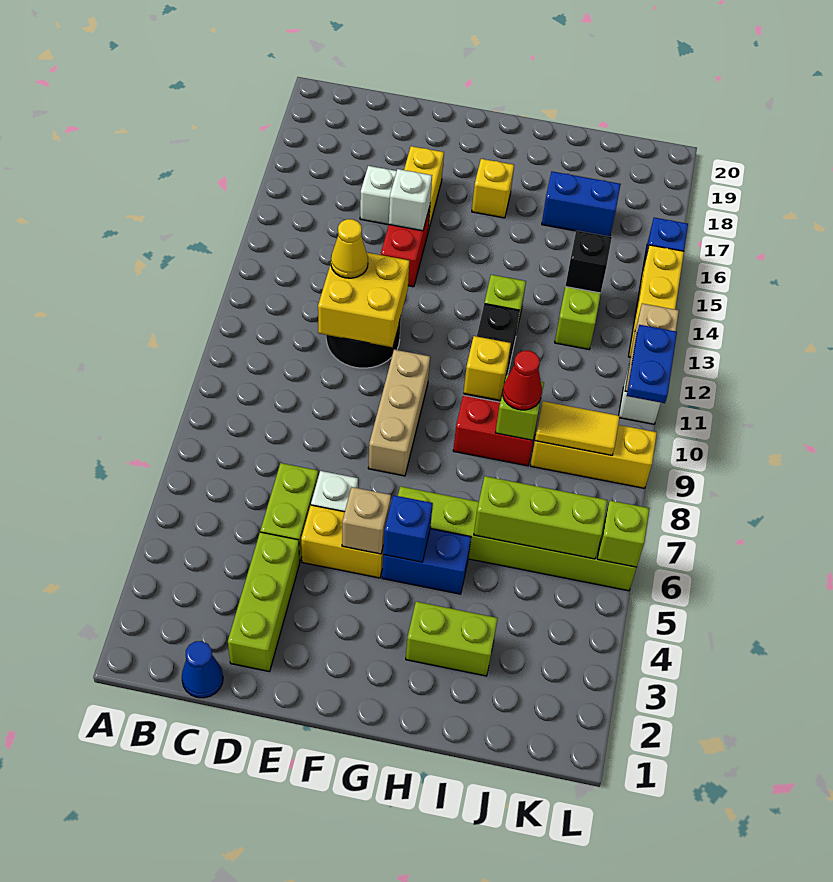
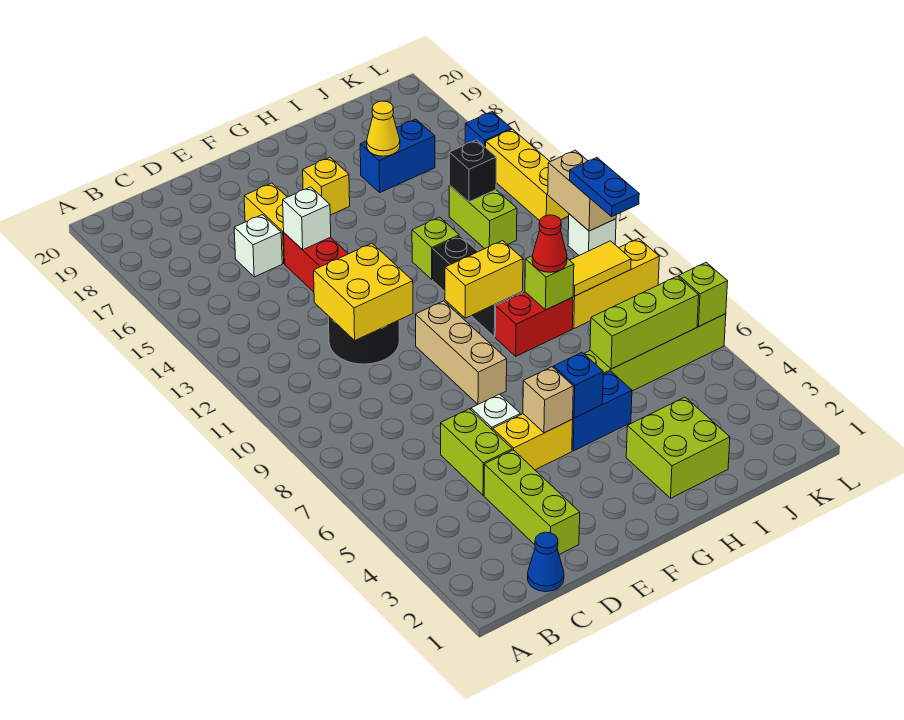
yellow cone D12 level 3 -> yellow cone I17 level 2
lime brick H3:I3 level 1 -> lime brick H2:I3 level 1
yellow brick H10 level 2 -> yellow brick G10:H10 level 2

